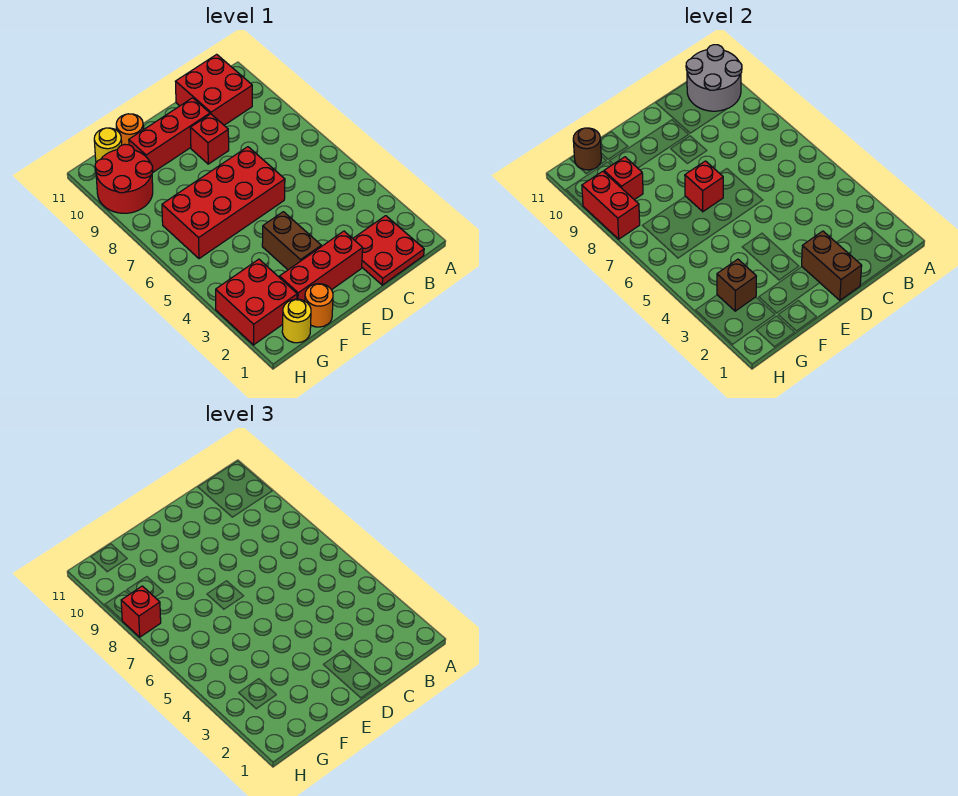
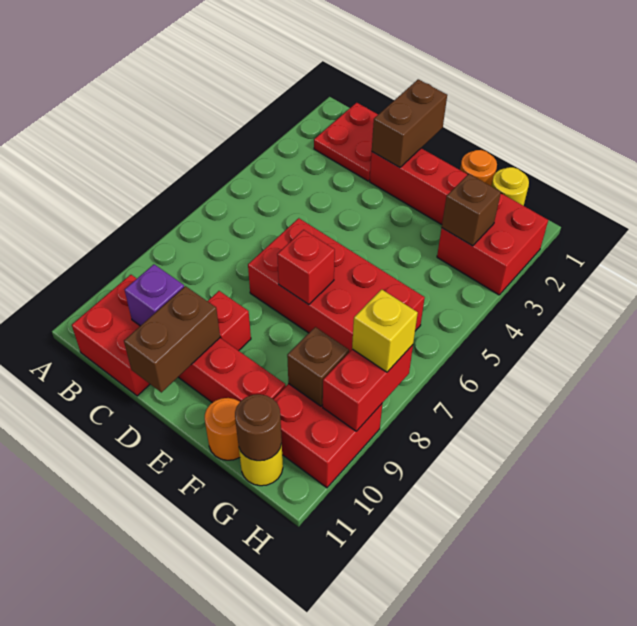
grey round brick A10:B11 level 2 -> none
none -> purple brick C10 level 2
brown brick E3:E4 level 1 -> brown brick D10:D11 level 2
red round brick G9:H10 level 1 -> red brick G9:H10 level 1
red brick G9 level 2 -> brown brick G9 level 2
red brick H8 level 3 -> yellow brick H8 level 3

